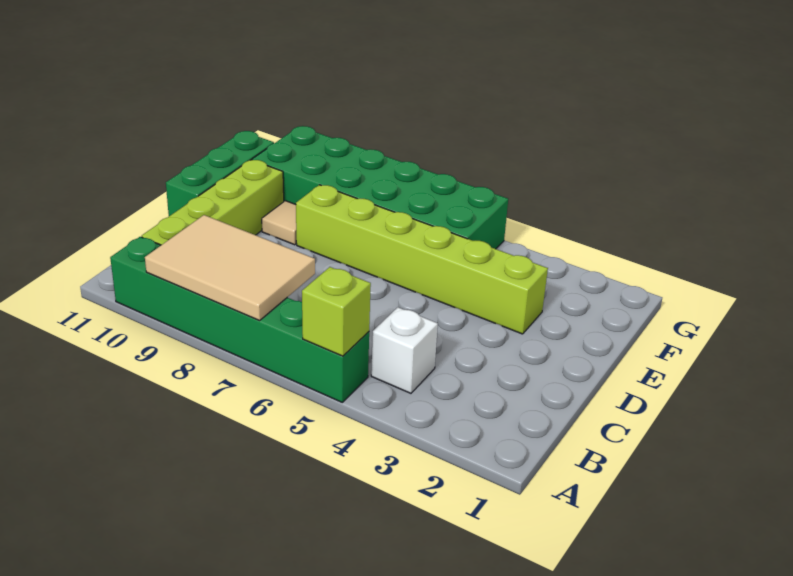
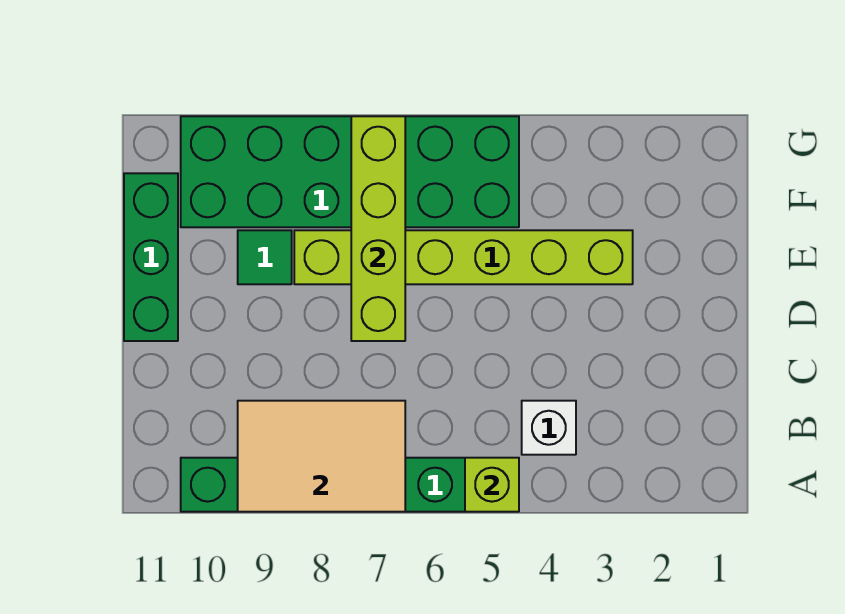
lime brick B10:E10 level 1 -> lime brick D7:G7 level 2
tan tile E9 level 1 -> green tile E9 level 1

